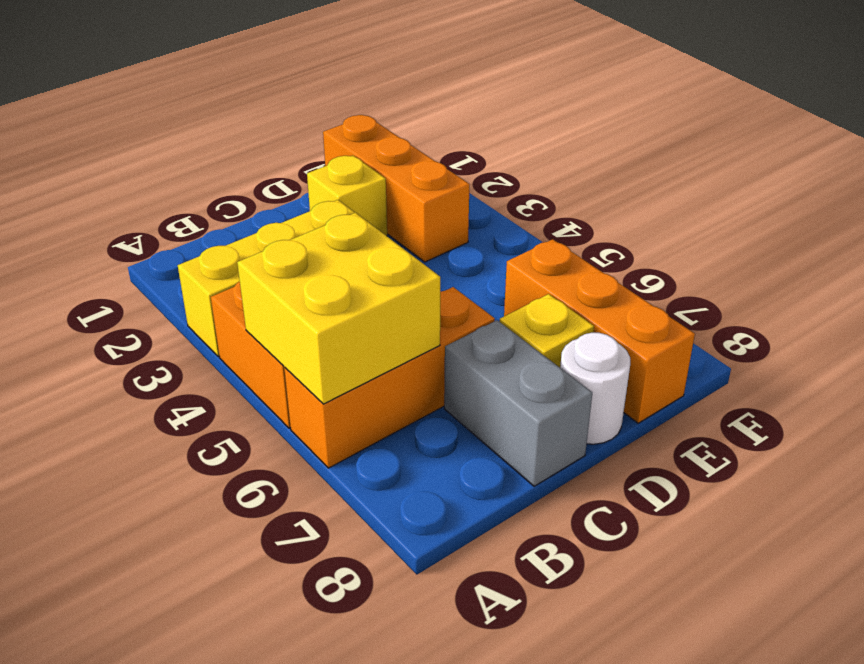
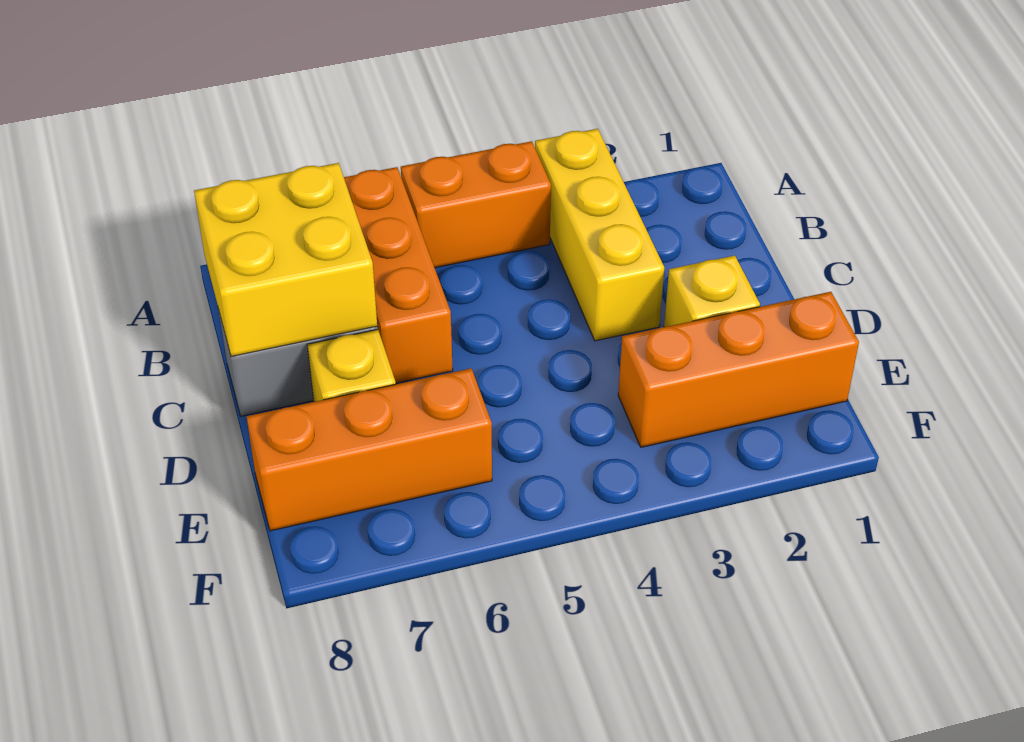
yellow brick A5:B6 level 2 -> yellow brick B7:C8 level 2
white round brick D8 level 1 -> none

